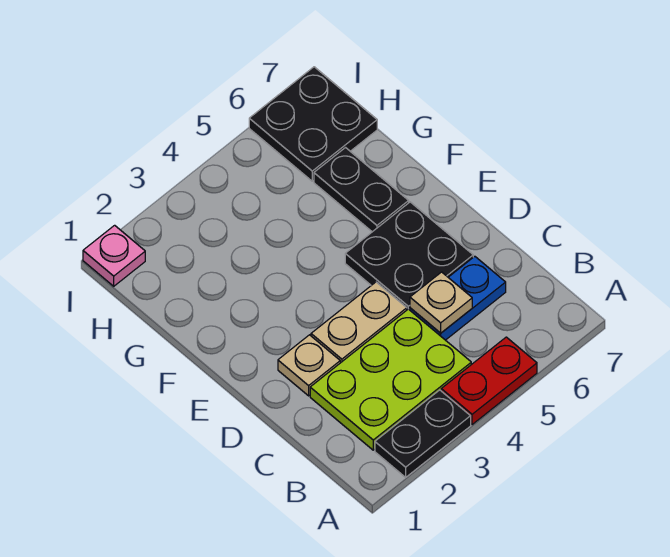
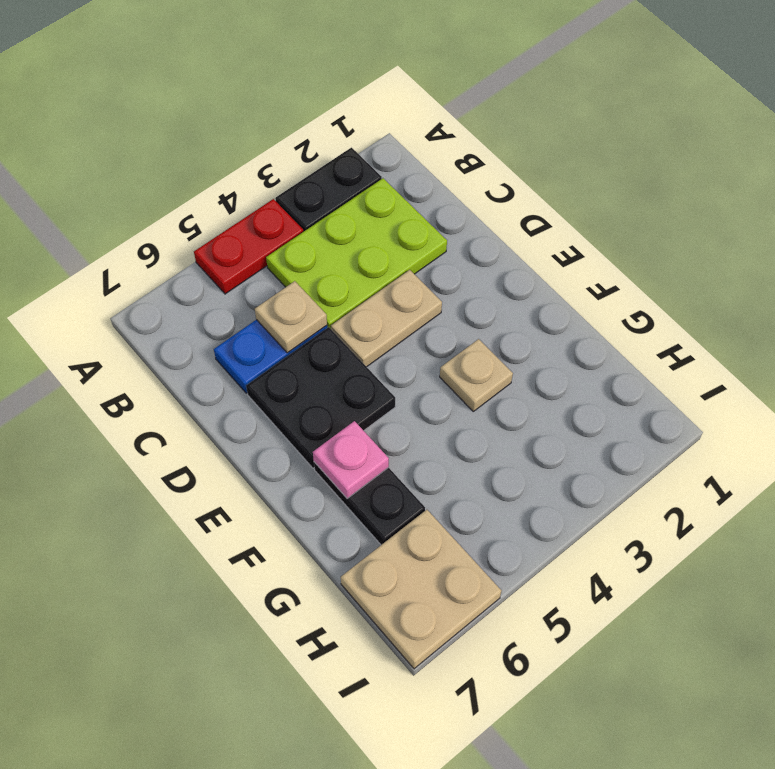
tan plate D2 level 1 -> tan plate F3 level 1
black plate H6:I7 level 1 -> tan plate H6:I7 level 1
pink plate I1 level 1 -> pink plate F6 level 2

